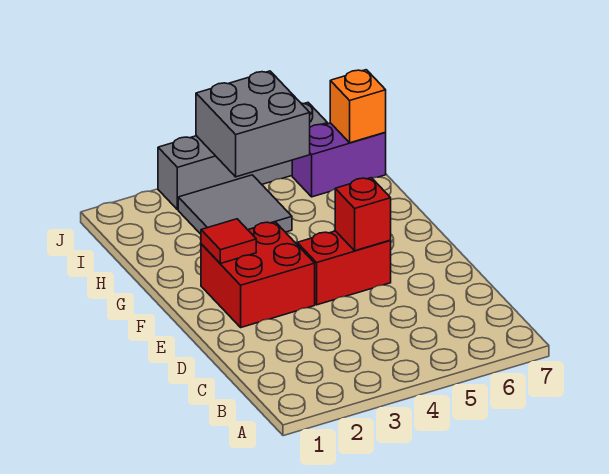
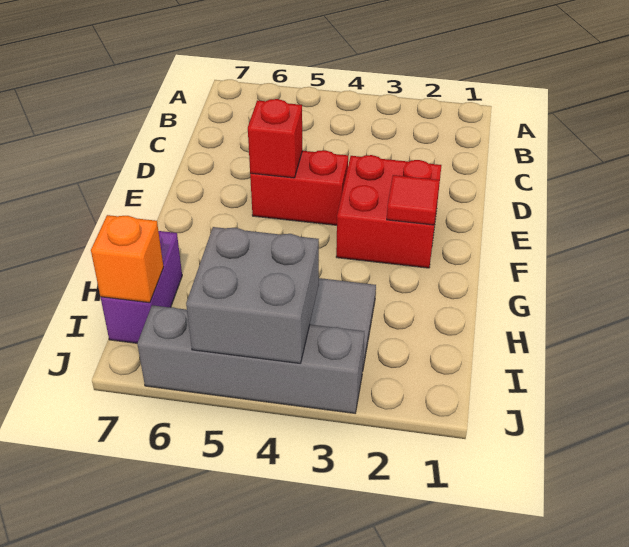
purple brick I6:I7 level 1 -> purple brick H7:I7 level 1

